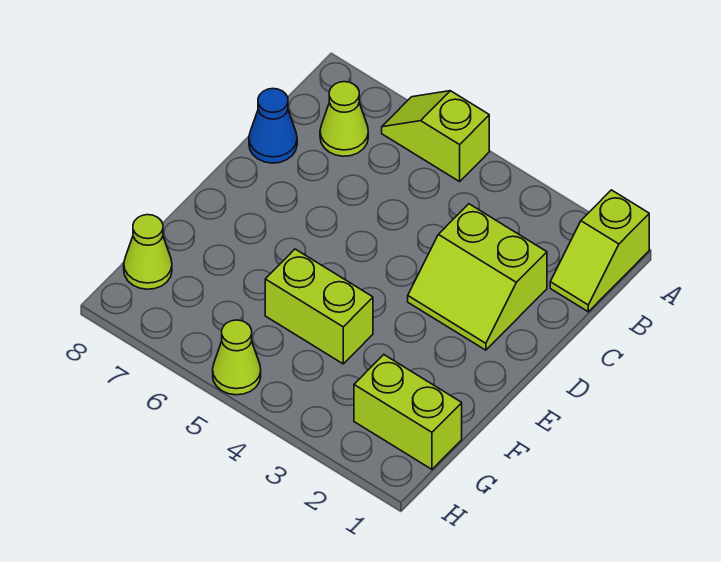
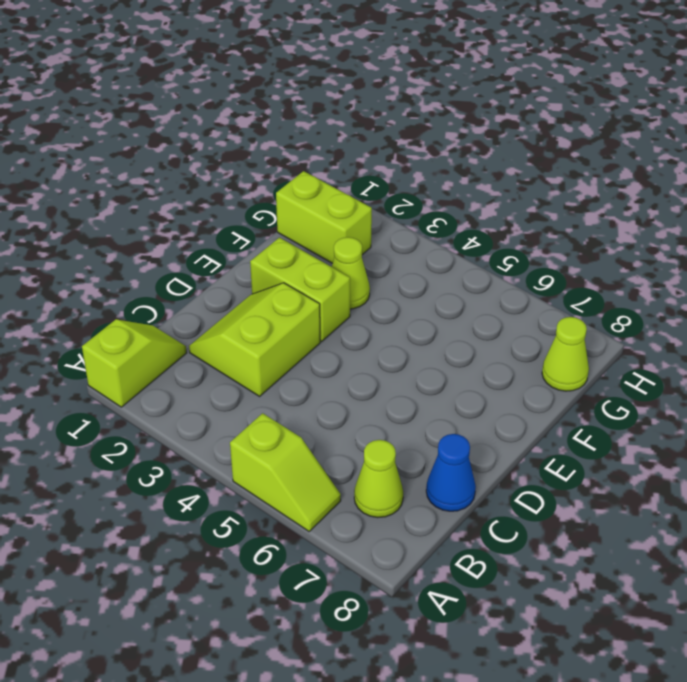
lime slope C2:D3 level 1 top C -> lime slope C2:D3 level 1 top 3
lime brick F4:F5 level 1 -> lime brick E2:E3 level 1
lime cone H5 level 1 -> lime cone F3 level 1

